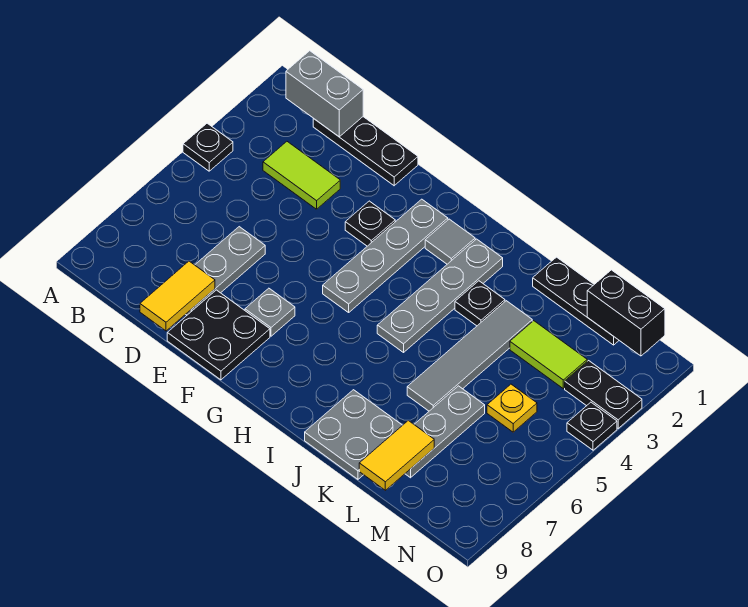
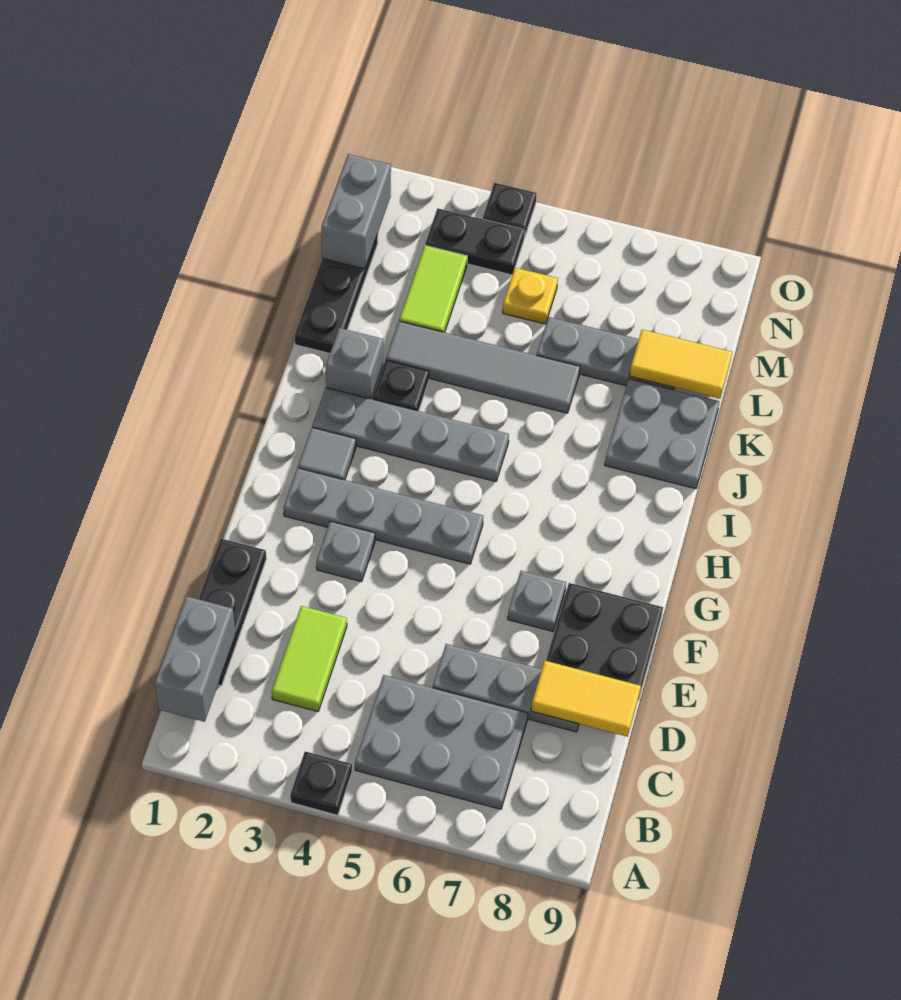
none -> grey plate B5:C7 level 1
black plate F3 level 1 -> grey plate F3 level 1
none -> grey brick J2 level 1
black brick M1:N1 level 2 -> grey brick M1:N1 level 2
black plate N3:O3 level 1 -> black plate N3:N4 level 1

